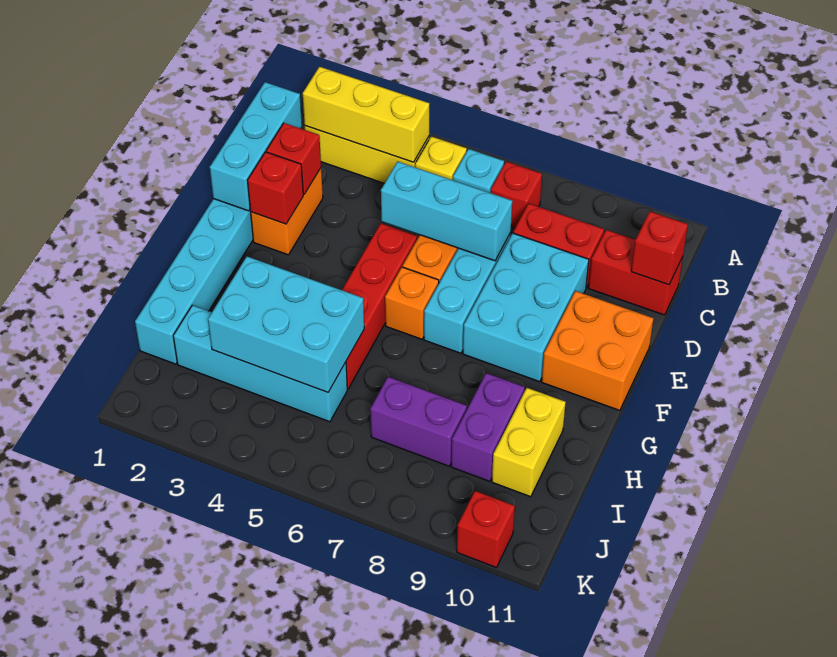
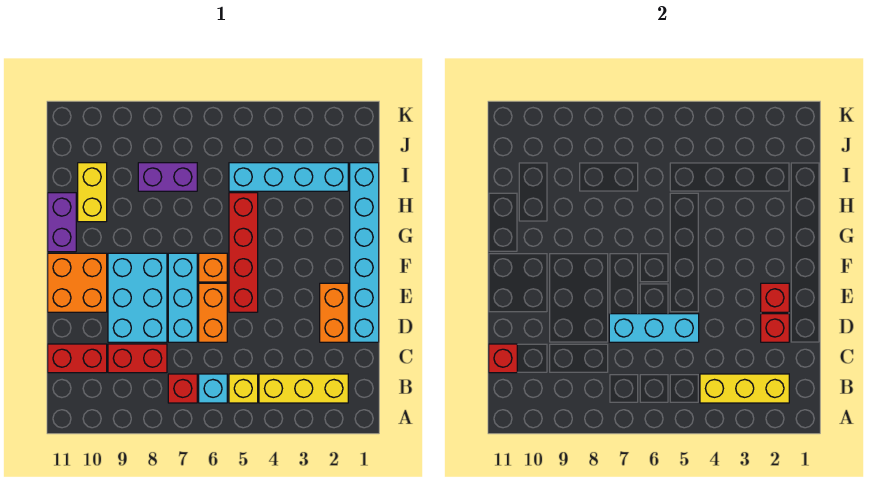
cyan brick C1:E1 level 2 -> none
cyan brick H3:I5 level 2 -> none
purple brick H9:I9 level 1 -> purple brick G11:H11 level 1
red brick K10 level 1 -> none

